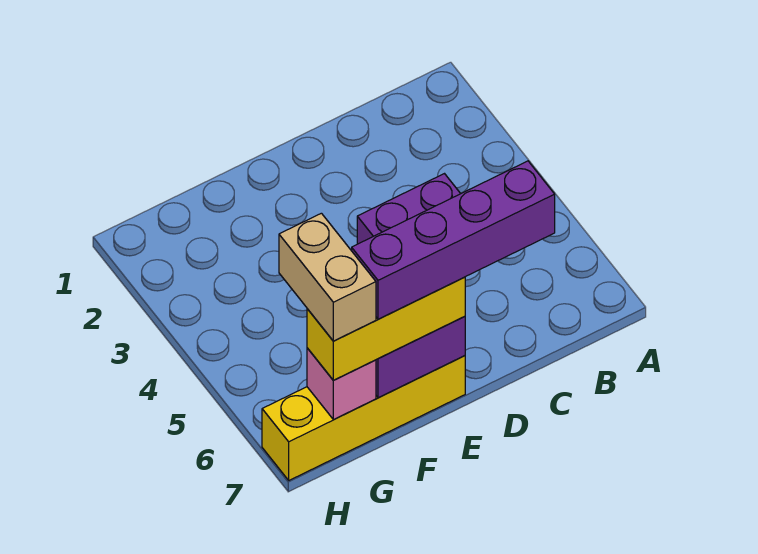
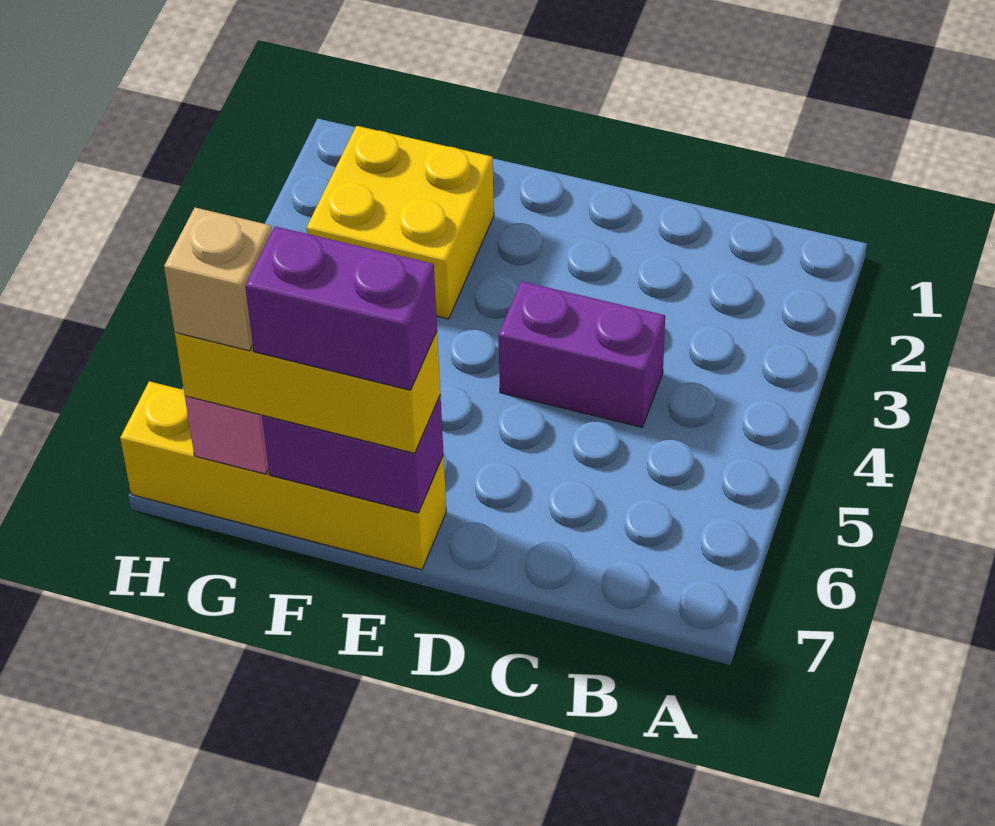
purple brick C7:F7 level 4 -> purple brick E7:F7 level 4
none -> yellow brick F2:G3 level 1
tan brick G6:G7 level 4 -> tan brick G7 level 4

